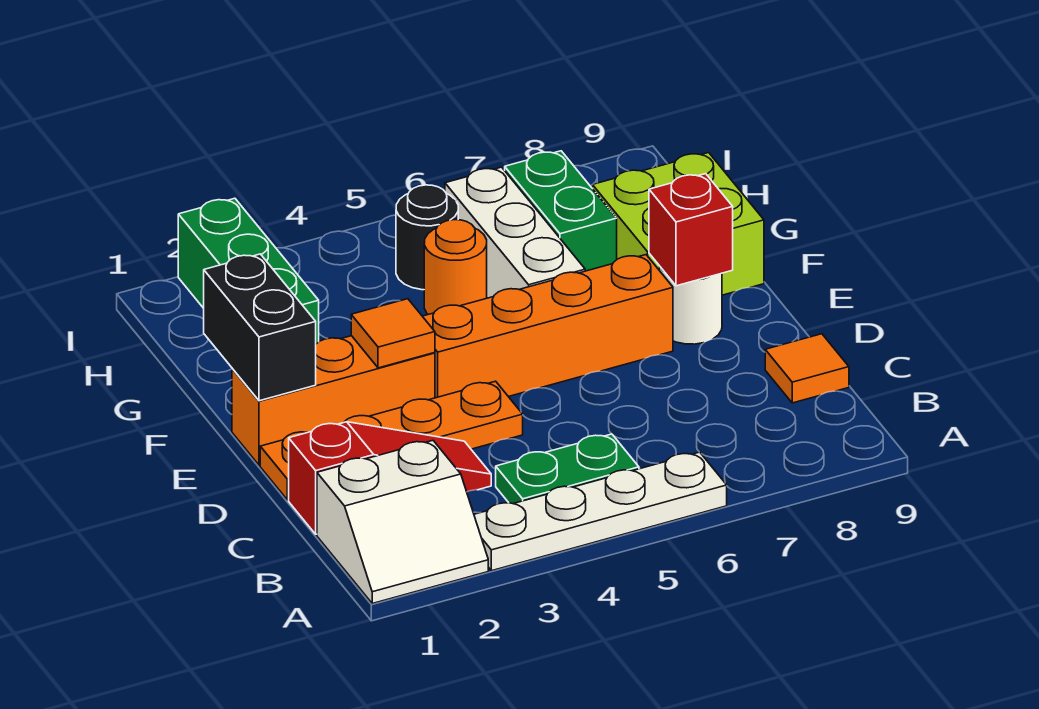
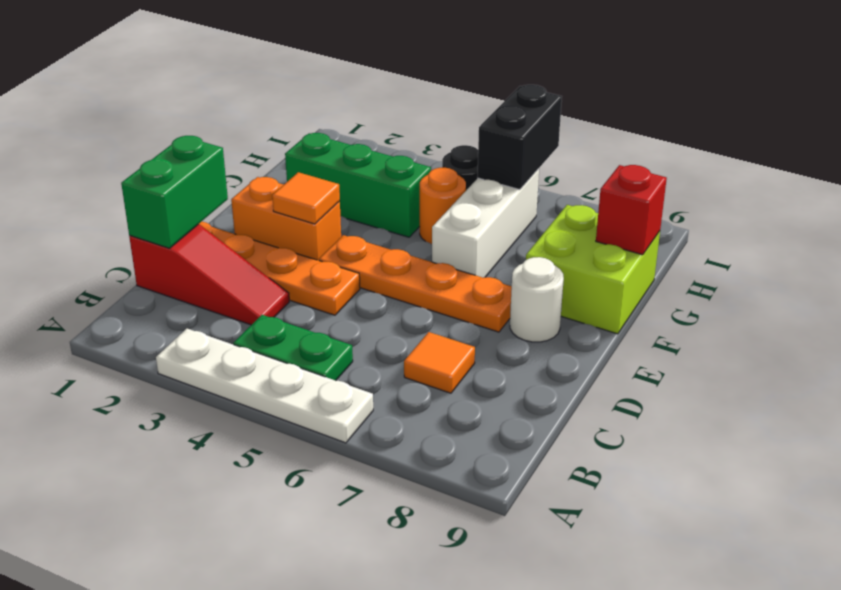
white slope A1:B2 level 1 top B -> none
orange tile C9 level 1 -> orange tile C7 level 1
orange brick E1:E3 level 1 -> orange brick E2:E3 level 1
black brick E1:F1 level 2 -> black brick H6:I6 level 2
orange brick E4:E7 level 1 -> orange plate E4:E7 level 1
red brick E8 level 2 -> red brick G9 level 2
green brick G2:I2 level 1 -> green brick G2:G4 level 1
green brick G7:H7 level 1 -> green brick C1:D1 level 2

